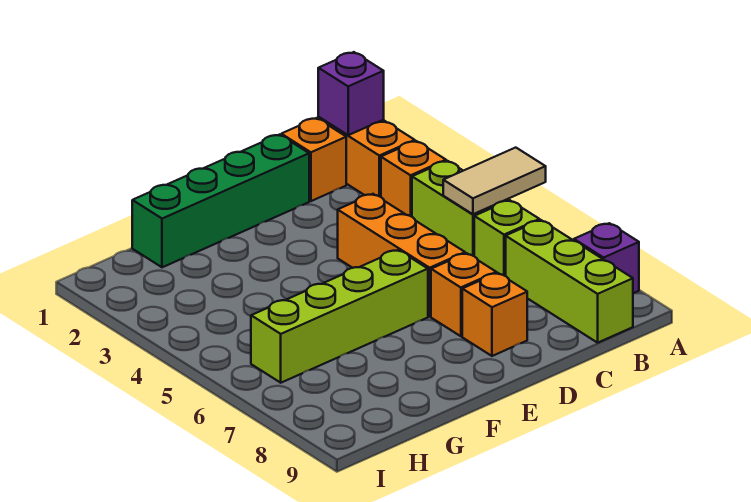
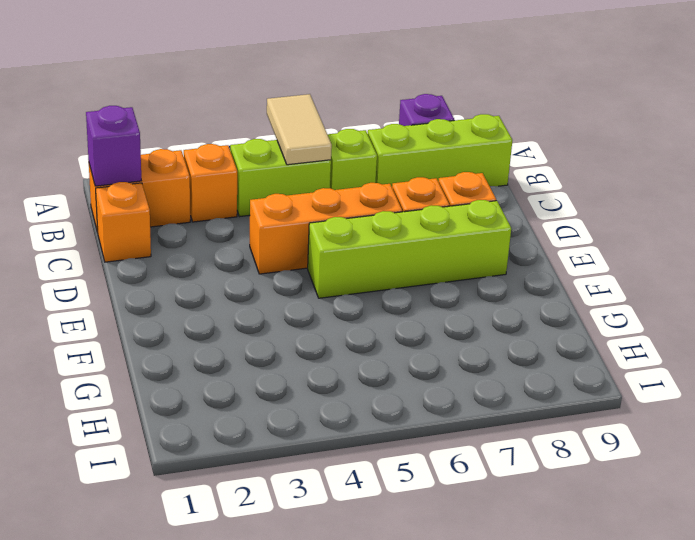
green brick D1:G1 level 1 -> none
lime brick E6:H6 level 1 -> lime brick E5:E8 level 1

